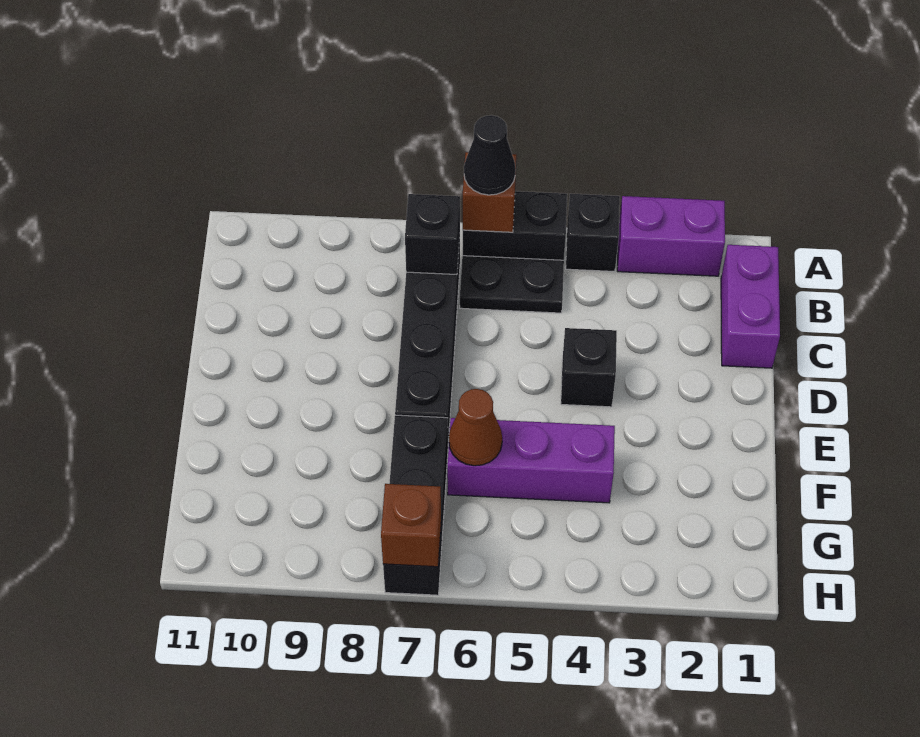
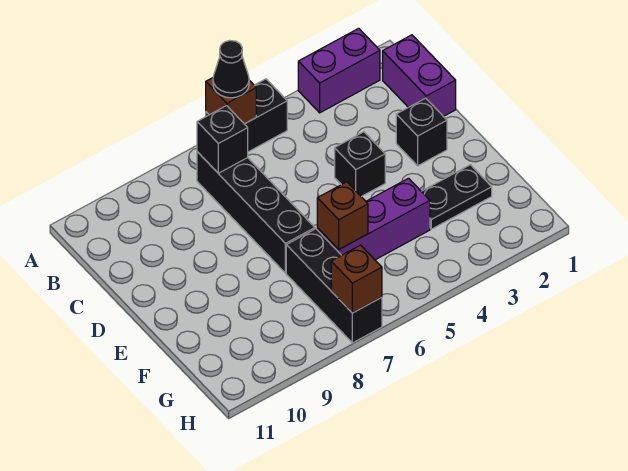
black brick A4 level 1 -> black brick D2 level 1
black plate B5:B6 level 1 -> black plate F2:F3 level 1
brown cone F6 level 2 -> brown brick F6 level 2

